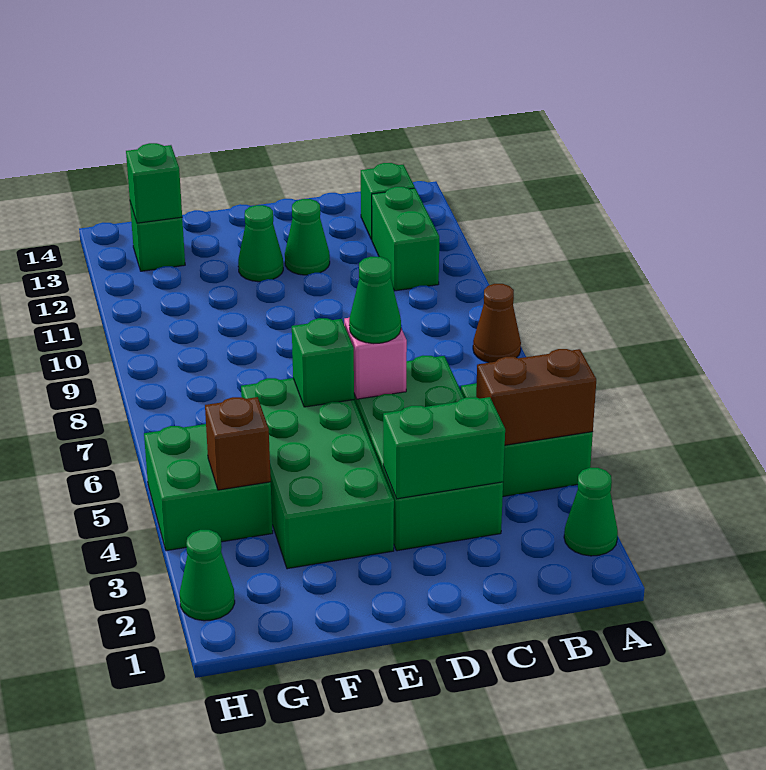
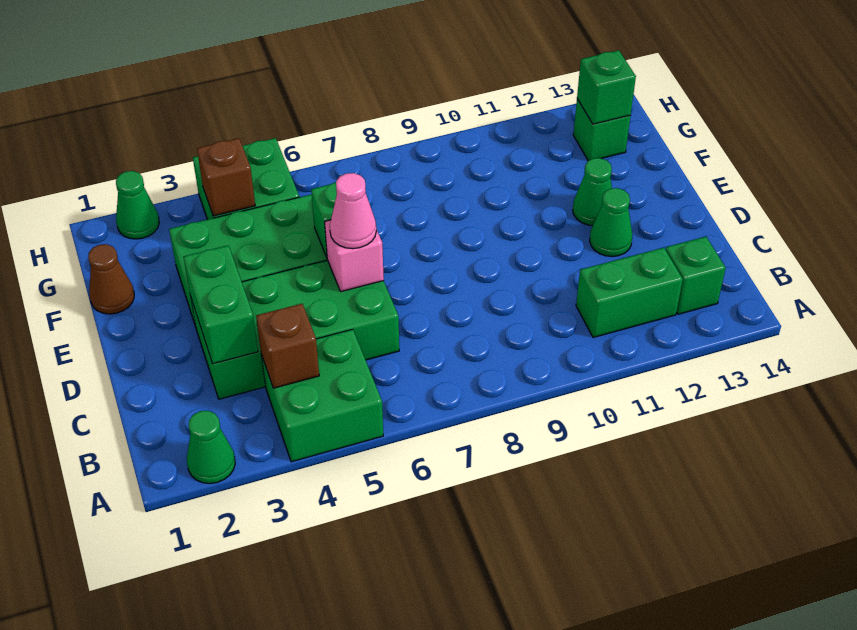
brown brick A4:B4 level 2 -> brown brick B4 level 2
brown cone A8 level 1 -> brown cone F1 level 1
green cone D6 level 3 -> pink cone D6 level 3

